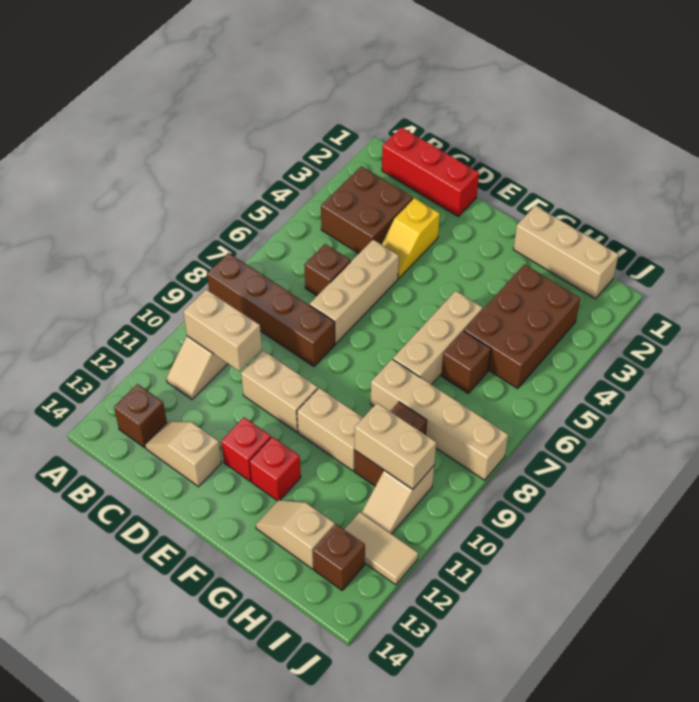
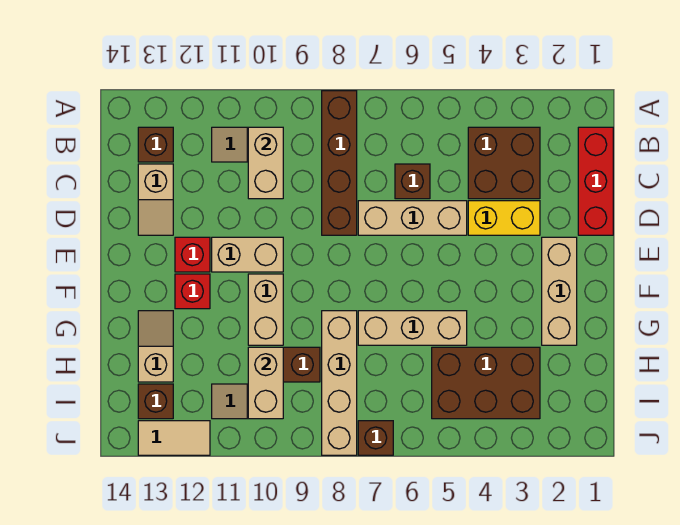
tan slope C13:D13 level 1 top D -> tan slope C13:D13 level 1 top C
yellow slope D3:D4 level 1 top 3 -> yellow brick D3:D4 level 1
tan brick D10:E10 level 1 -> tan brick E10:E11 level 1
tan brick G1:I1 level 1 -> tan brick E2:G2 level 1
brown brick H6 level 1 -> brown brick J7 level 1
tan tile I12:J12 level 1 -> tan tile J12:J13 level 1

